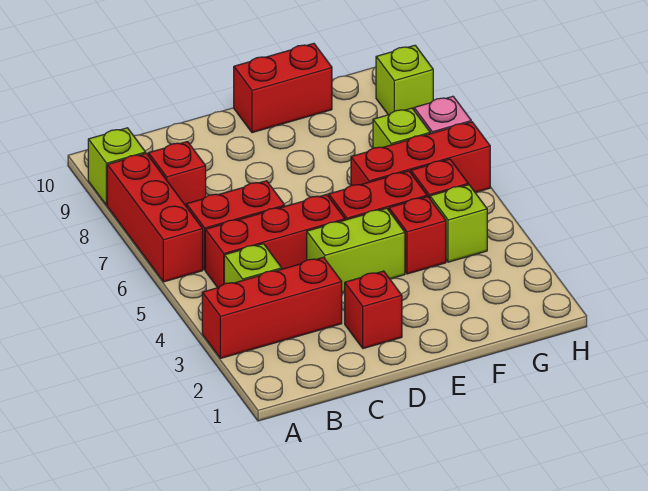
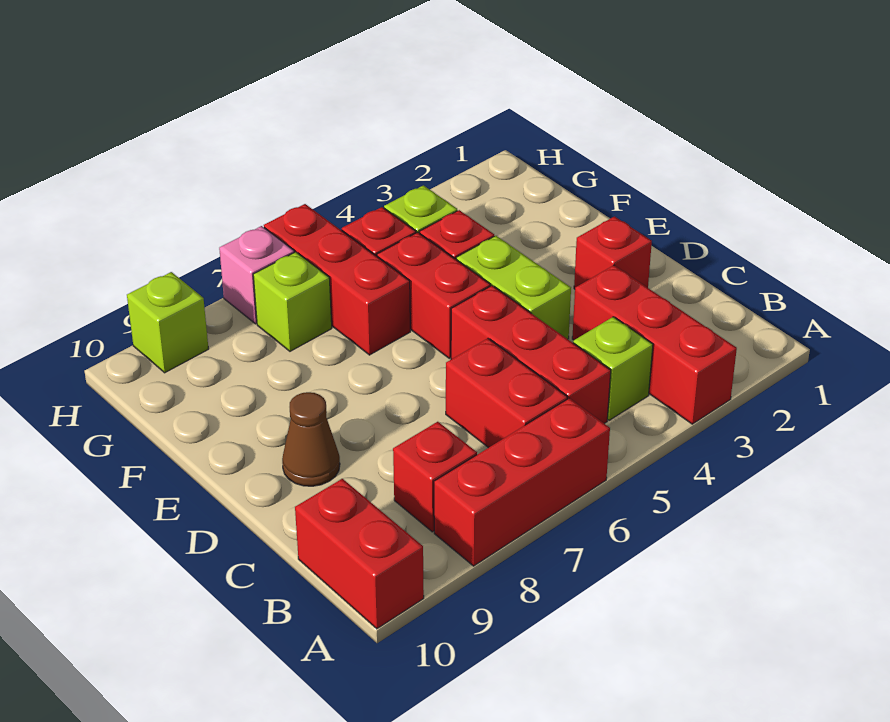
lime brick A9 level 1 -> none
none -> brown cone D9 level 1
red brick E10:F10 level 1 -> red brick A10:B10 level 1

